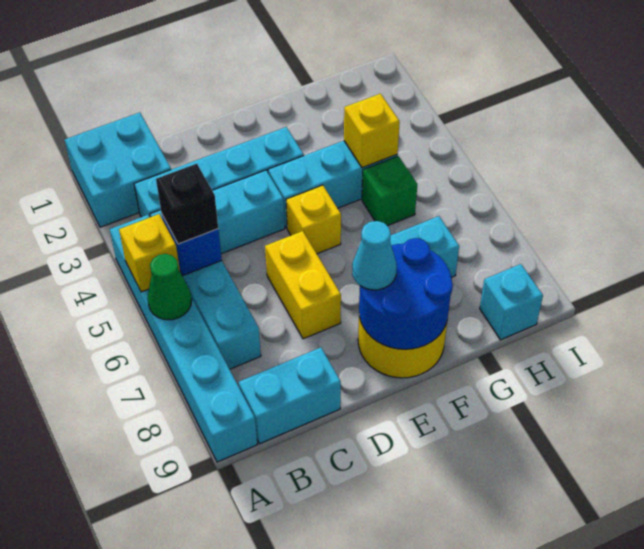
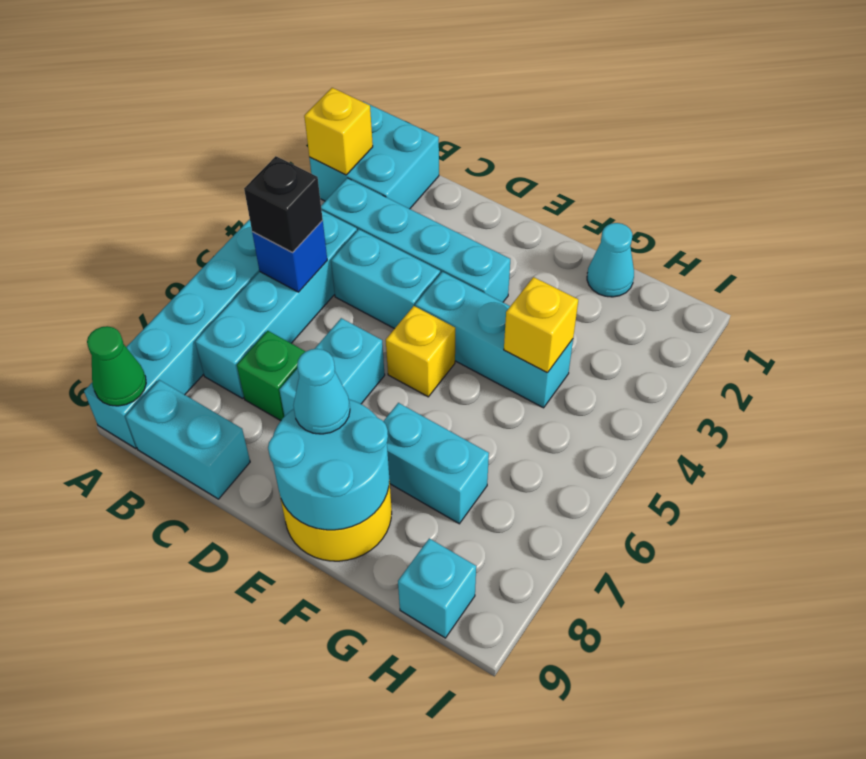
yellow brick A5 level 2 -> yellow brick A2 level 2
green cone A6 level 2 -> green cone A9 level 2
yellow brick D6:D7 level 1 -> cyan brick D6:D7 level 1
blue round brick E8:F9 level 2 -> cyan round brick E8:F9 level 2
none -> cyan cone G1 level 1
green brick G5 level 1 -> green brick C7 level 1

